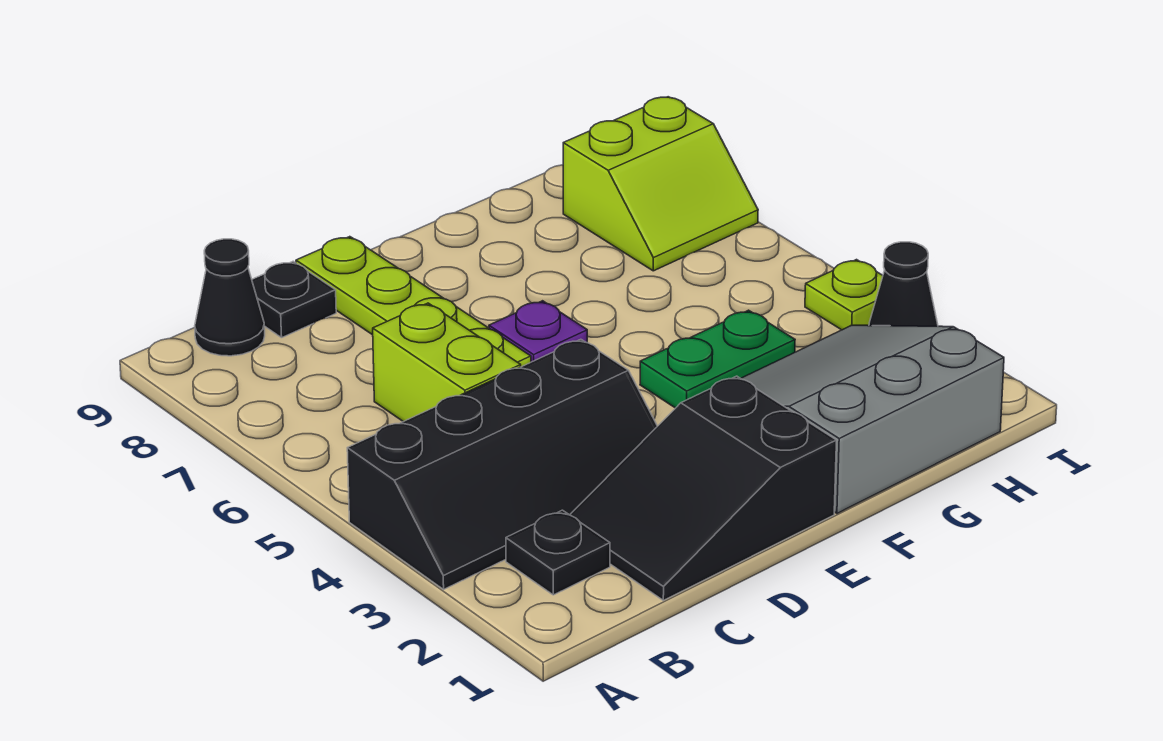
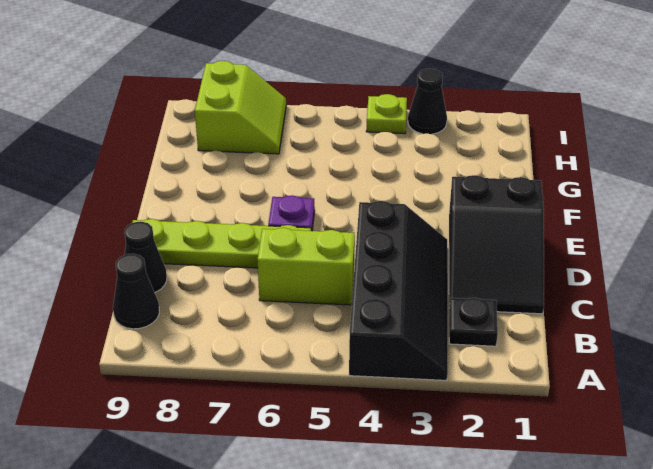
black plate C9 level 1 -> black cone C9 level 1
grey slope F1:H3 level 1 top 1 -> none
green plate F4:G4 level 1 -> none

